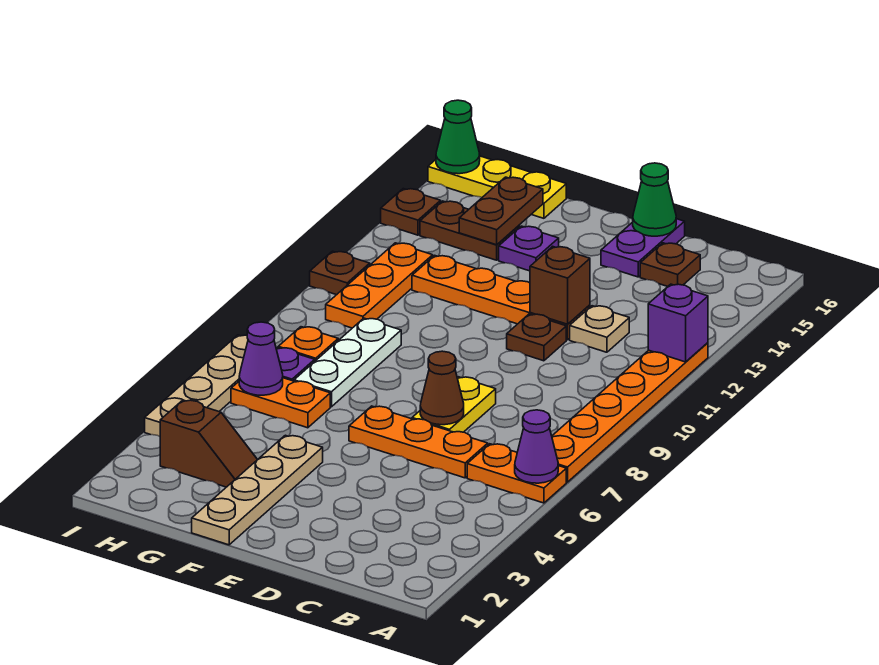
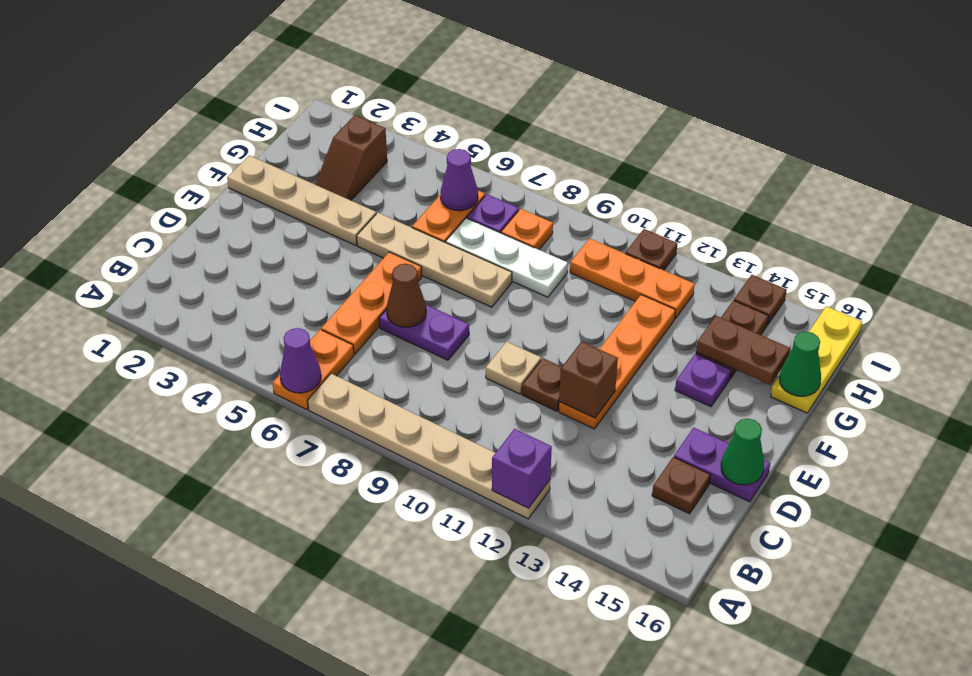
orange plate A7:A12 level 1 -> tan plate A7:A12 level 1
tan plate C12 level 1 -> tan plate D10 level 1
yellow plate D7:D8 level 1 -> purple plate D7:D8 level 1
tan plate I4:I7 level 1 -> tan plate F5:F8 level 1
green cone I16 level 2 -> green cone G16 level 2

